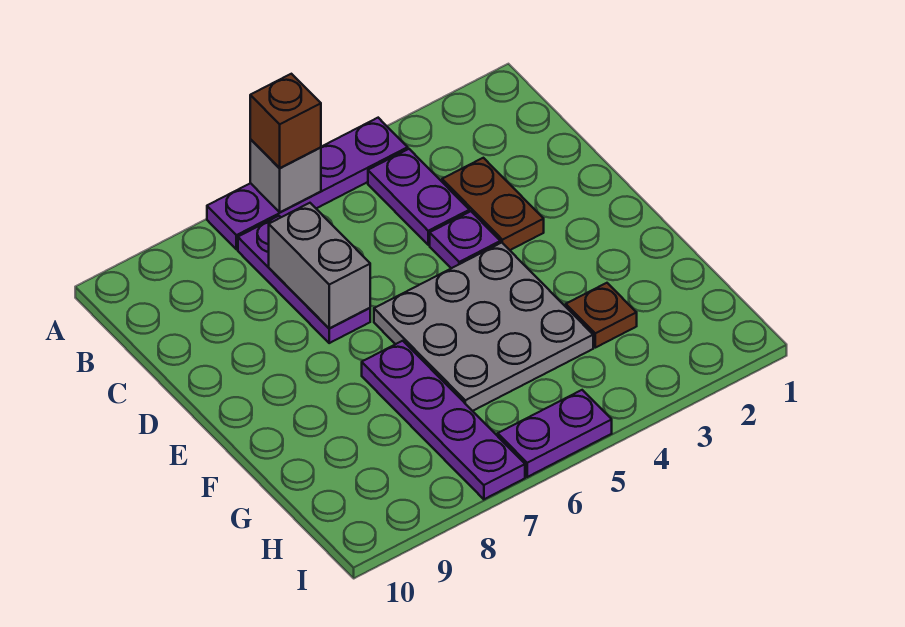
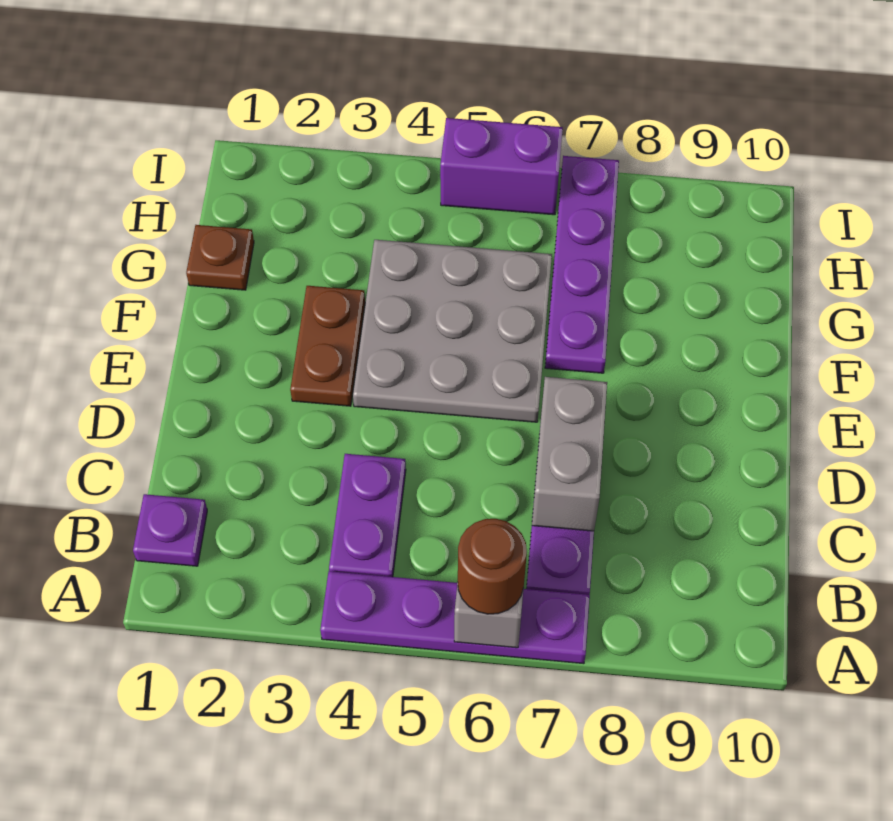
brown brick A6 level 3 -> brown round brick A6 level 3
brown plate C3:D3 level 1 -> brown plate E3:F3 level 1
purple plate D4 level 1 -> purple plate B1 level 1
brown plate G3 level 1 -> brown plate G1 level 1
purple plate I5:I6 level 1 -> purple brick I5:I6 level 1

